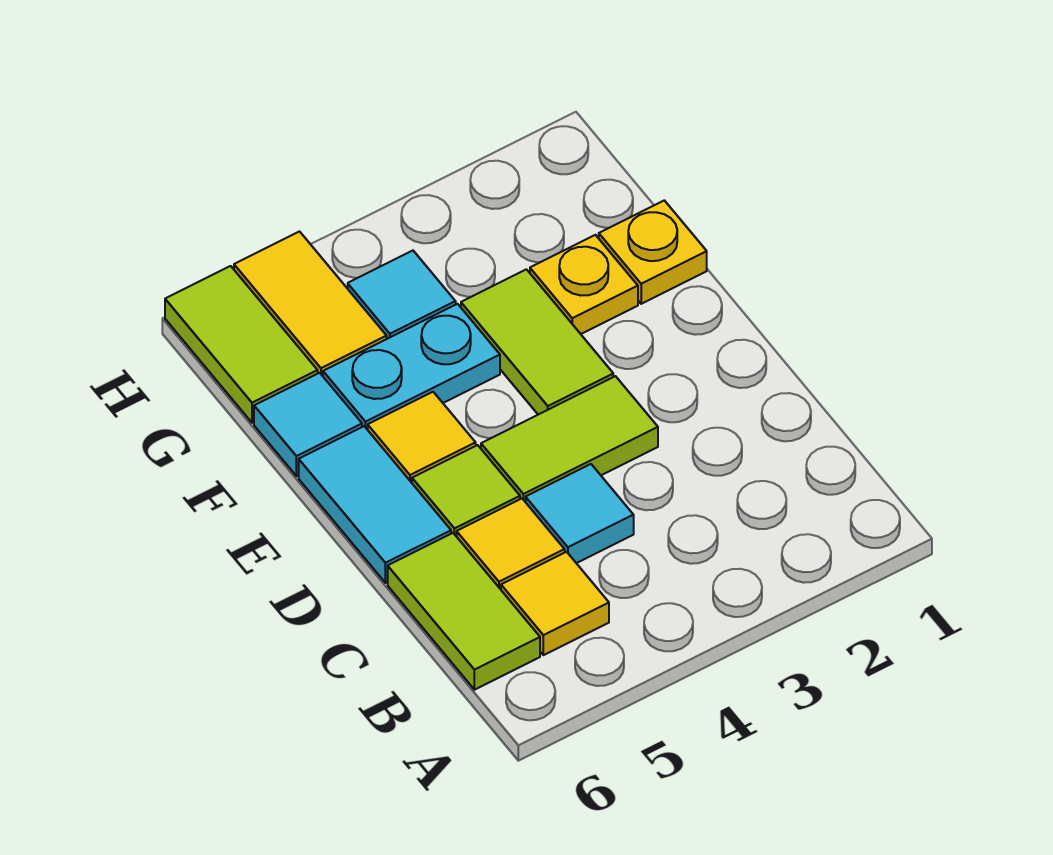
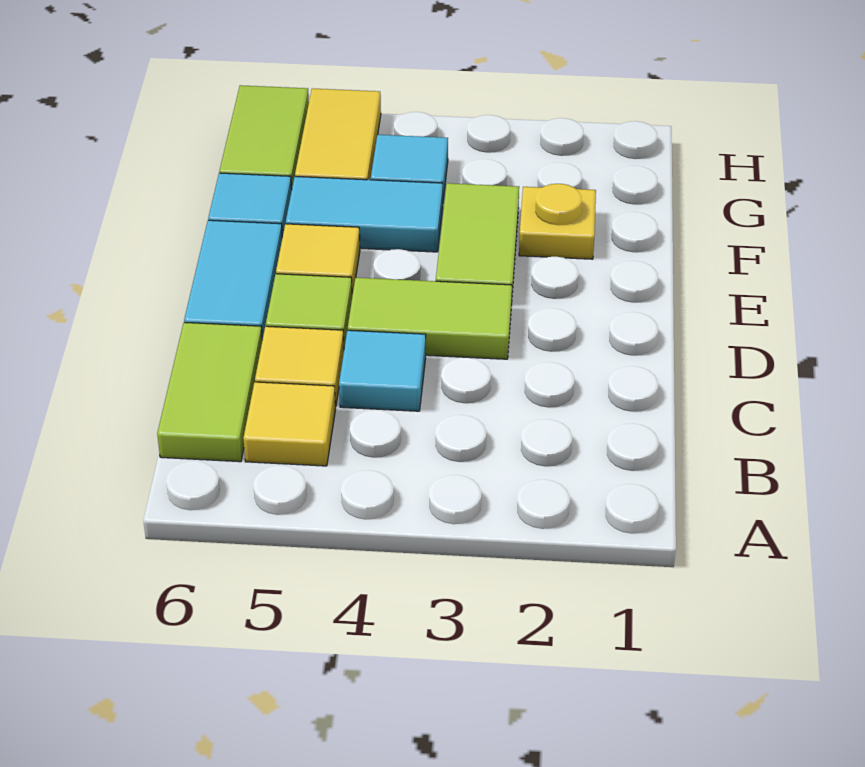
yellow plate F1 level 1 -> none
cyan plate F4:F5 level 1 -> cyan tile F4:F5 level 1

